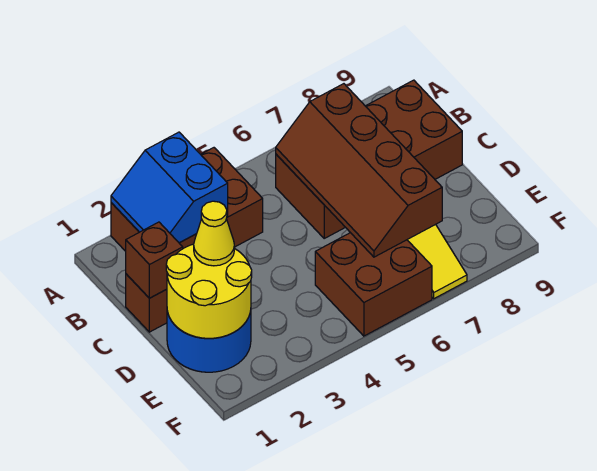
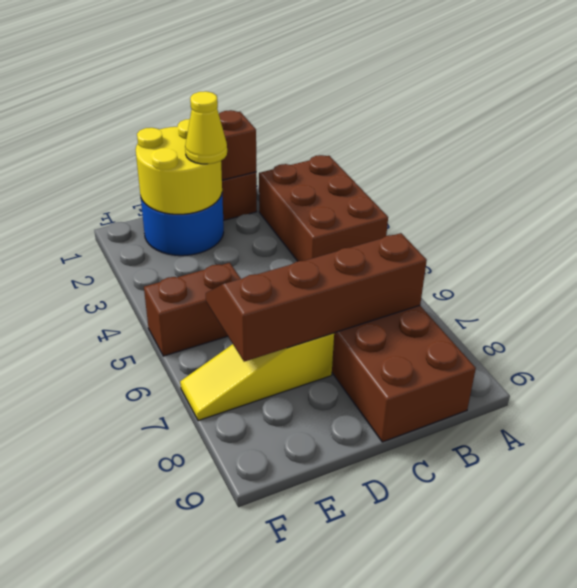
blue slope A2:B3 level 2 top 3 -> none
brown brick E5:F6 level 1 -> brown brick E5:F5 level 1

